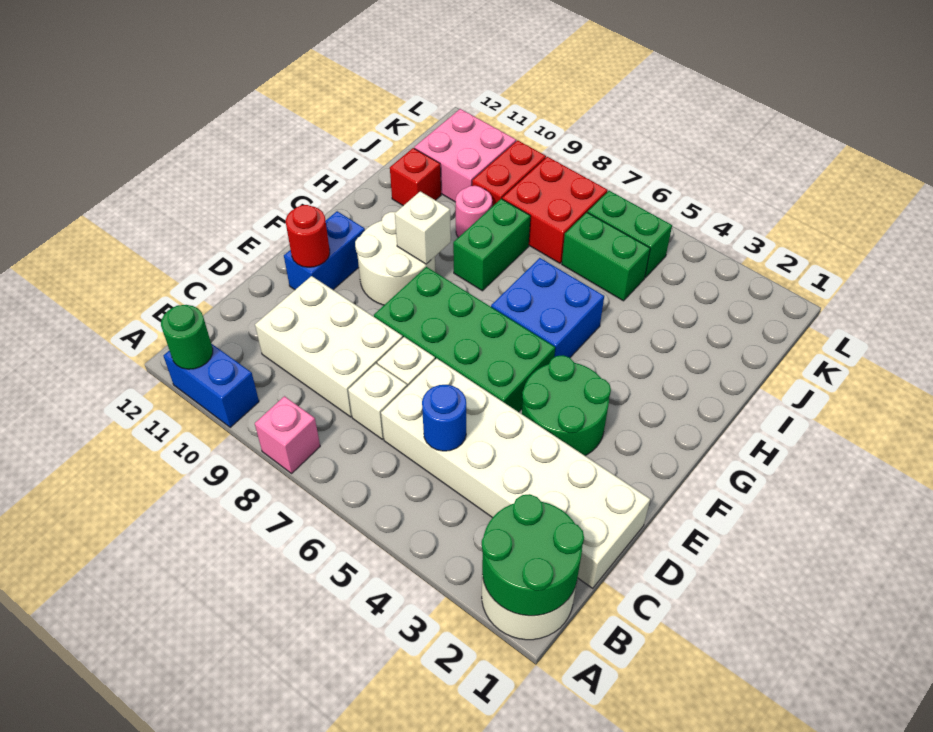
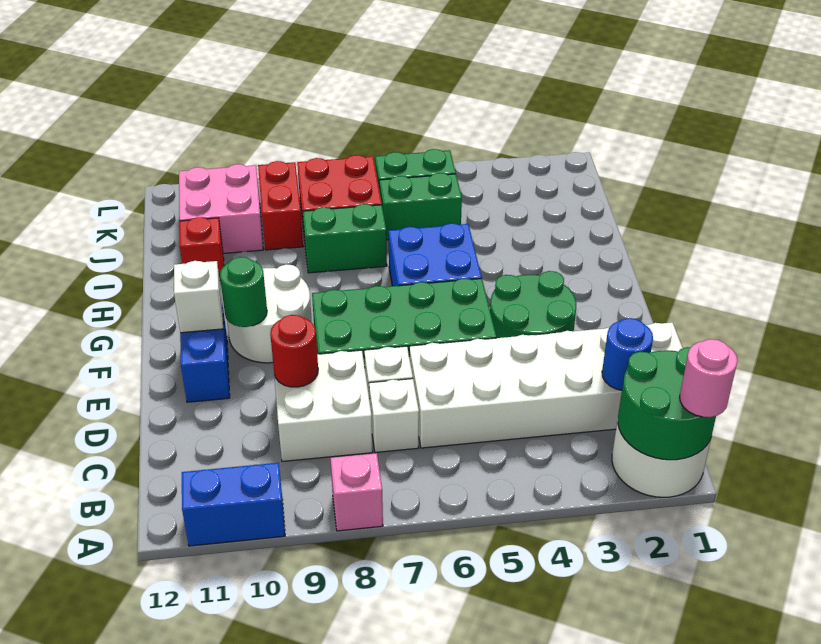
green round brick A11 level 2 -> green round brick F10 level 2
blue round brick C5 level 2 -> blue round brick C2 level 2
white brick C8:D10 level 1 -> white brick C8:D9 level 1
red round brick E11 level 2 -> red round brick D9 level 2
white brick G9 level 2 -> white brick F11 level 2
green brick H8:I8 level 1 -> green brick I7:I8 level 1
pink round brick I9 level 1 -> pink round brick A1 level 3

